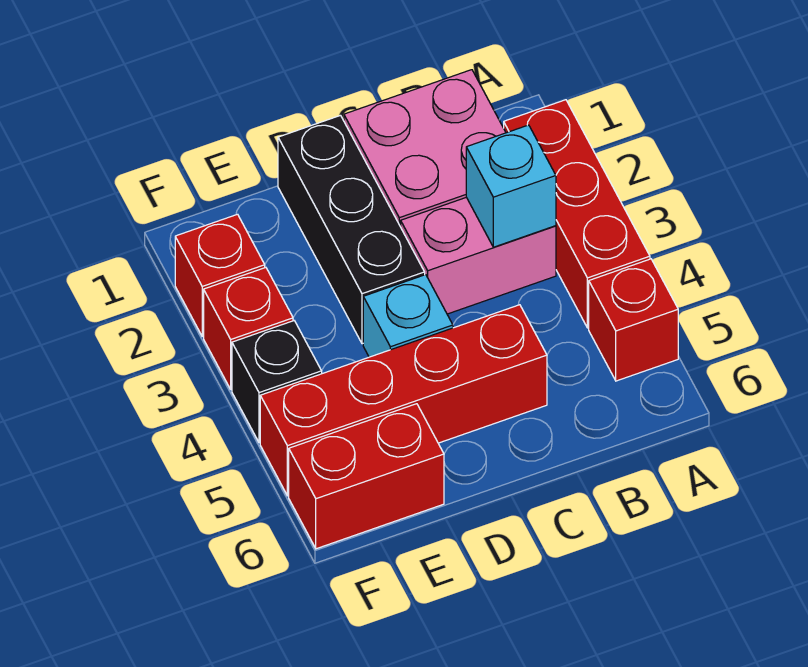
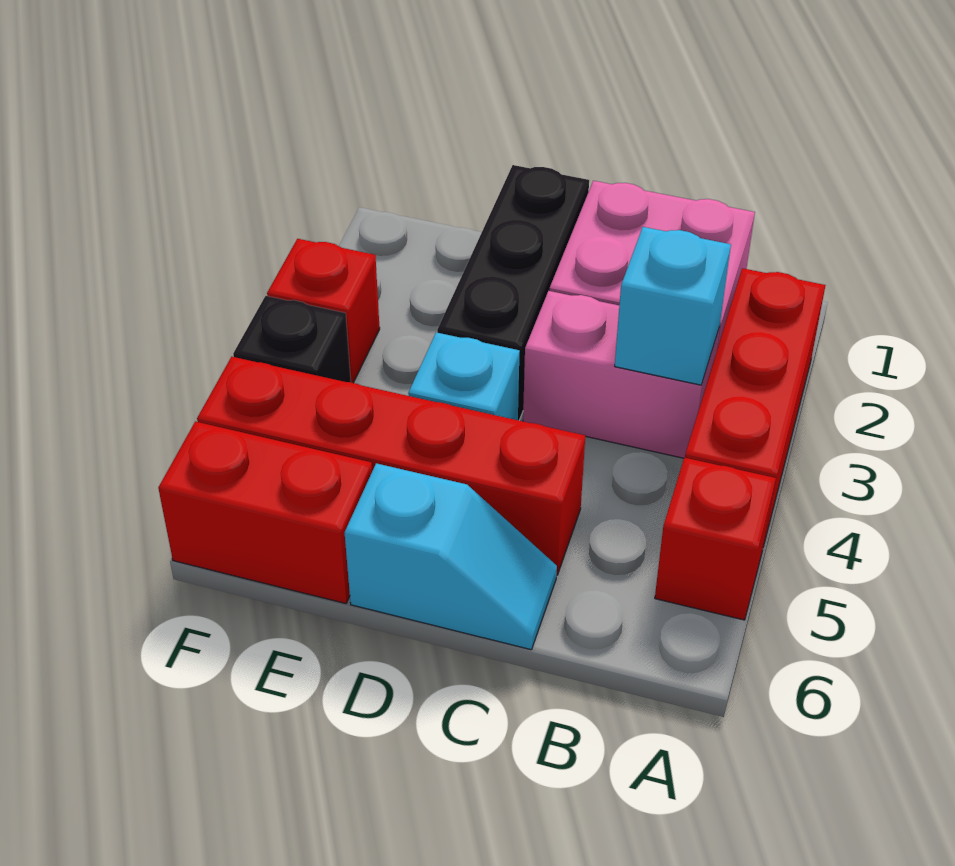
none -> cyan slope C6:D6 level 1 top D
red brick F2 level 1 -> none

